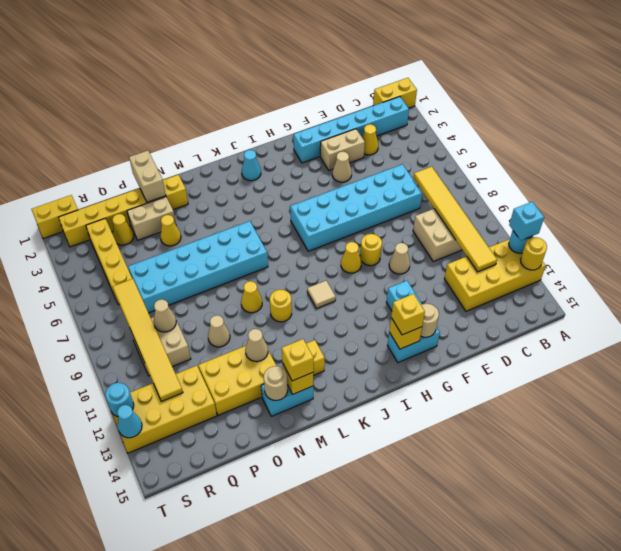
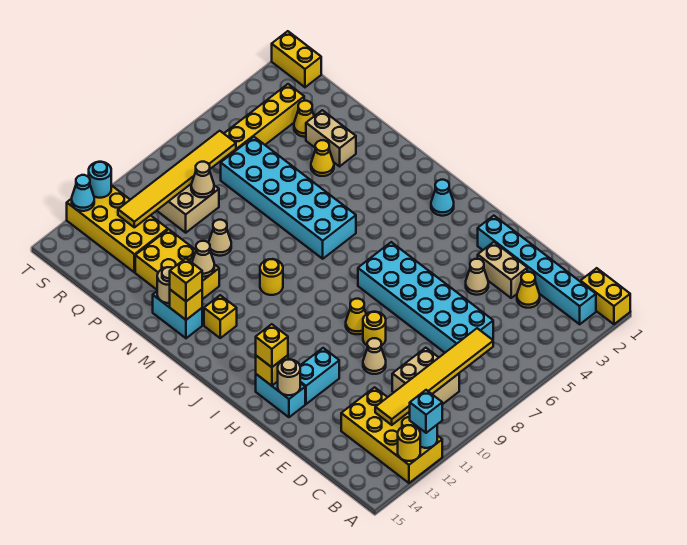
tan tile J10 level 1 -> none
yellow cone M9 level 1 -> none
yellow brick N2:S2 level 1 -> none
tan brick O1:O2 level 2 -> none

